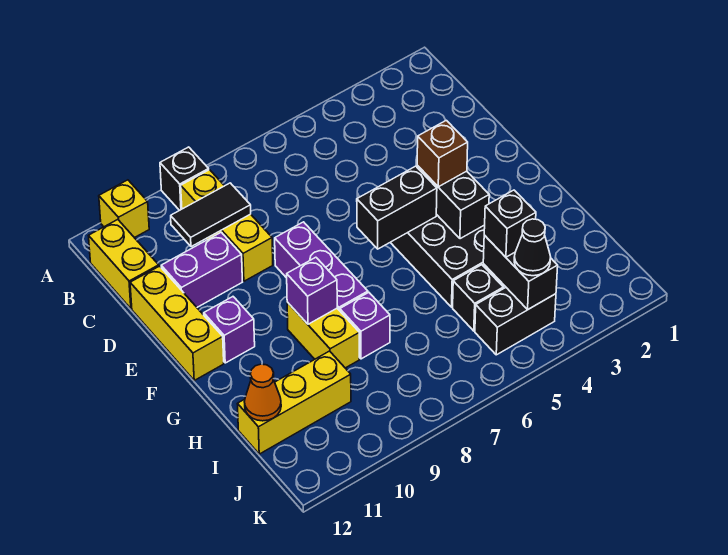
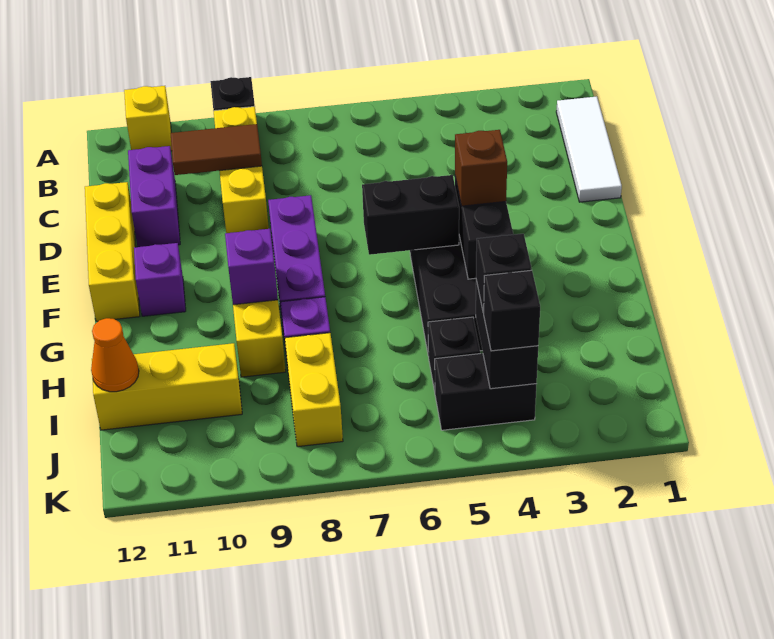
none -> white tile B1:D1 level 1
yellow brick B12:C12 level 1 -> yellow brick I8:J8 level 1
black tile C9:C10 level 2 -> brown tile C9:C10 level 2
purple brick D10:D11 level 1 -> purple brick C11:D11 level 1
black cone J4 level 3 -> black brick J4 level 3

